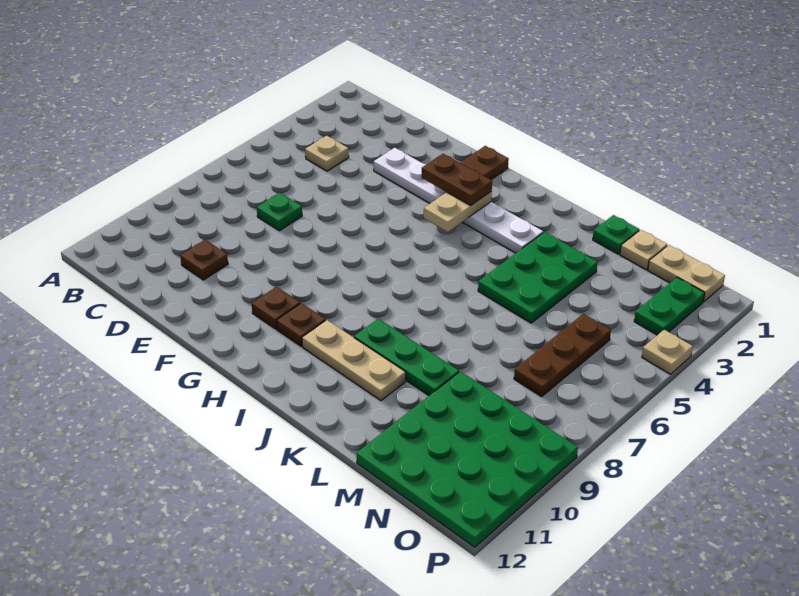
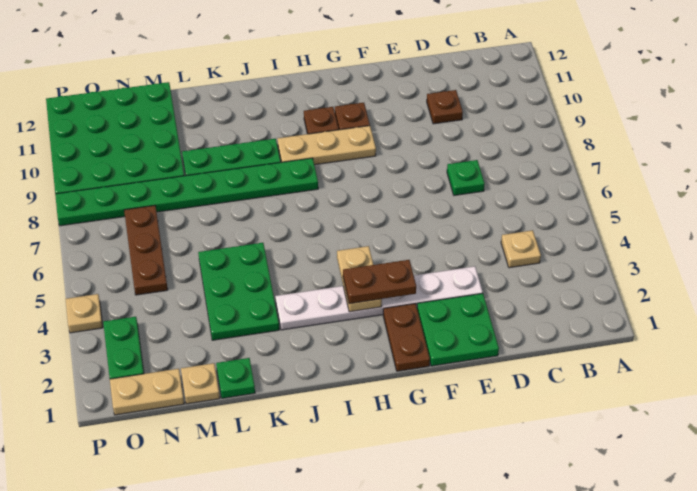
none -> green plate E1:F2 level 1
none -> green plate I8:P8 level 1
tan plate I10:K10 level 1 -> tan plate G9:I9 level 1

